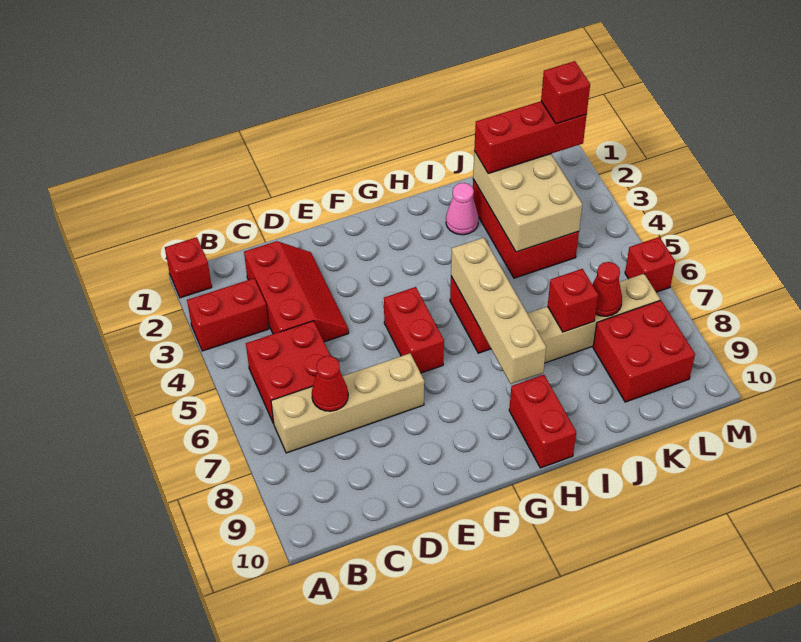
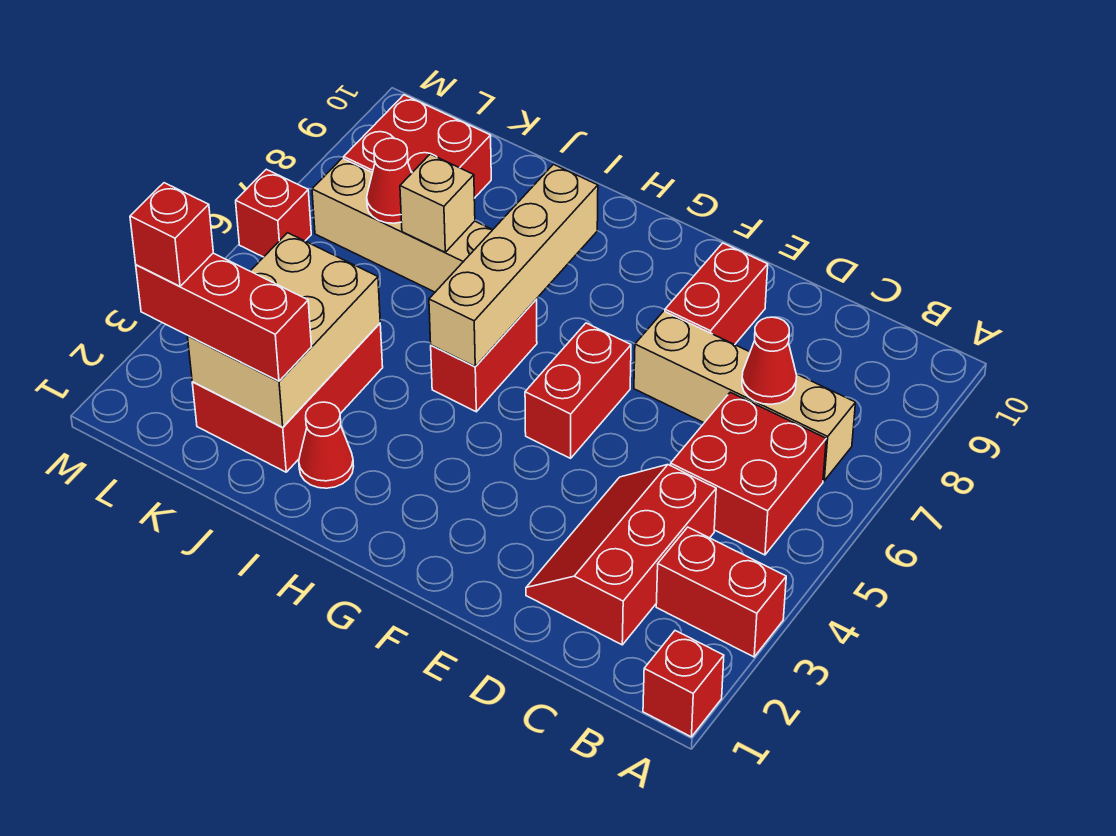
red brick H9:H10 level 1 -> red brick E8:E9 level 1
pink cone I2 level 1 -> red cone I2 level 1
red brick J7 level 2 -> tan brick J7 level 2

